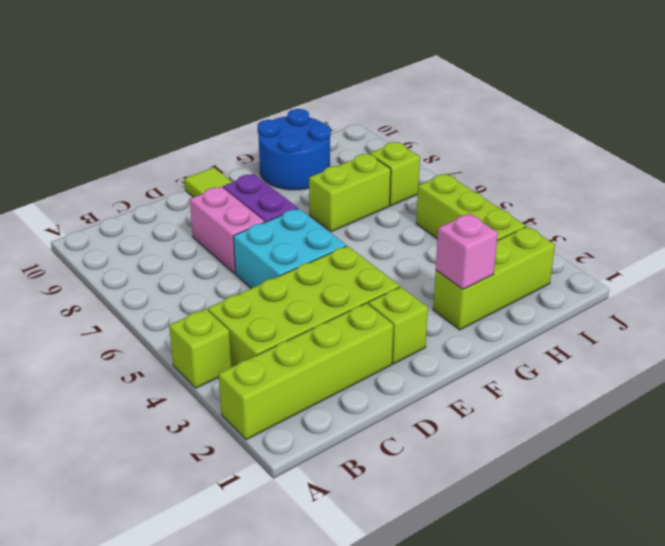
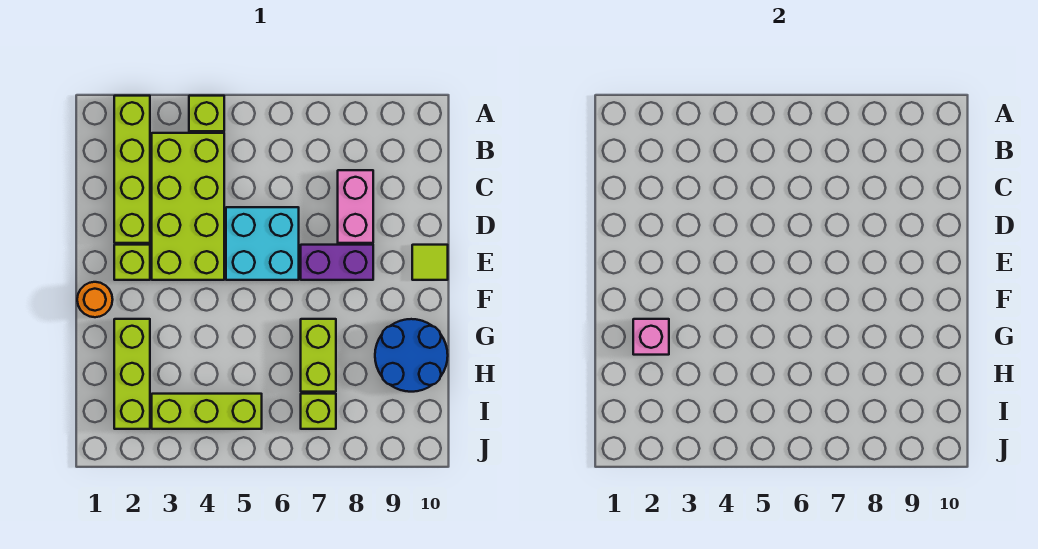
pink brick D7:D8 level 1 -> pink brick C8:D8 level 1
none -> orange round brick F1 level 1

